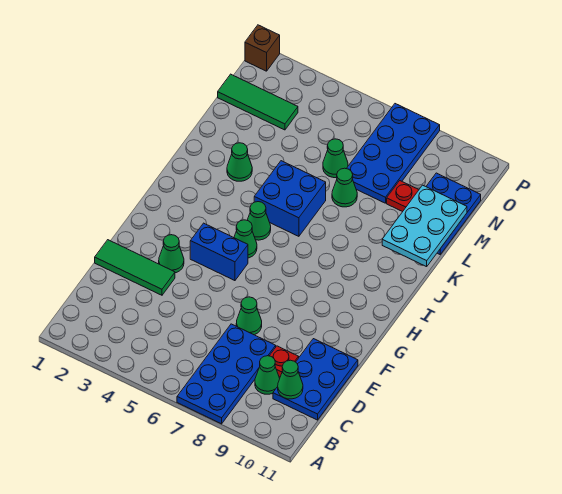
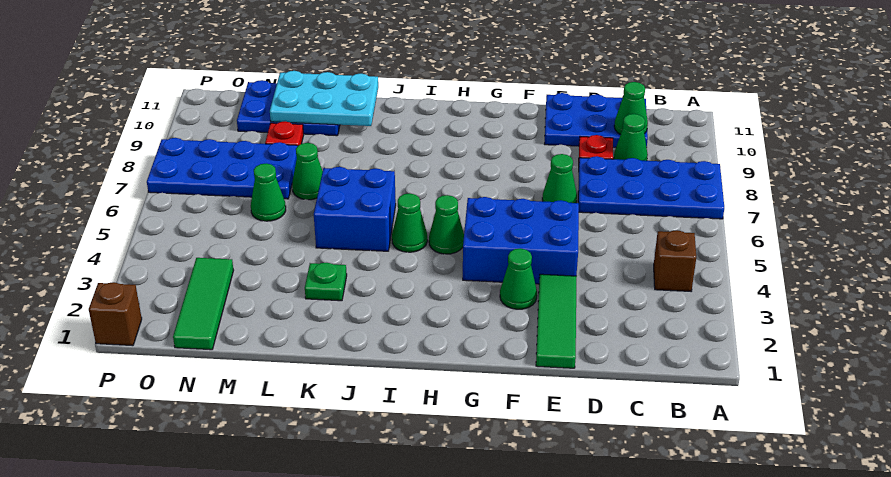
none -> brown brick B4 level 1
blue brick G4:G5 level 1 -> blue brick E4:G5 level 1
green cone K3 level 1 -> green plate K3 level 1

